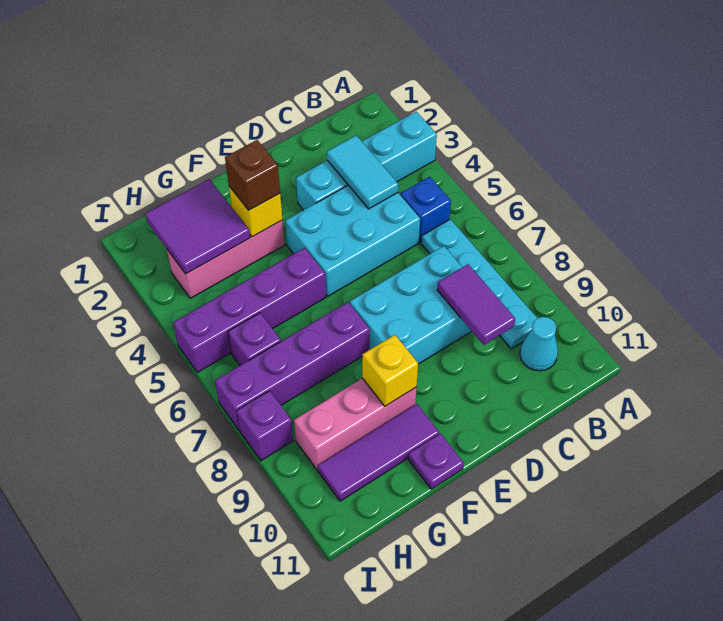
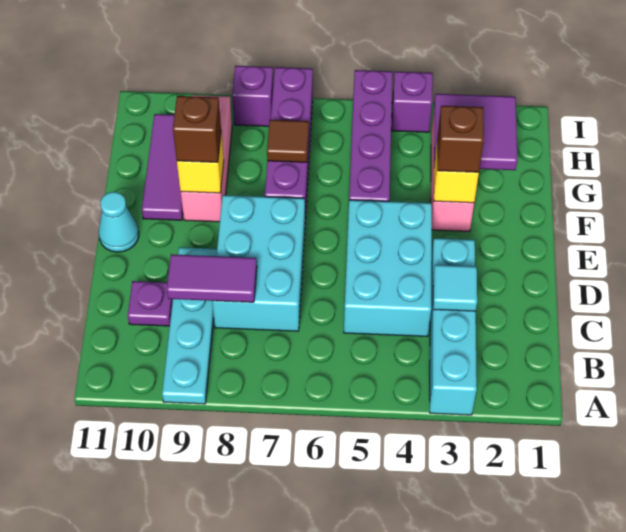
blue brick B5 level 1 -> none
cyan plate B6:B9 level 1 -> cyan plate A9:D9 level 1
cyan cone B10 level 1 -> cyan cone E11 level 1
cyan tile C3:C4 level 2 -> cyan tile C3 level 2
none -> brown brick F9 level 3
purple plate F11 level 1 -> purple plate C10 level 1
none -> brown tile G7 level 2
purple brick H6 level 1 -> purple brick I4 level 1

